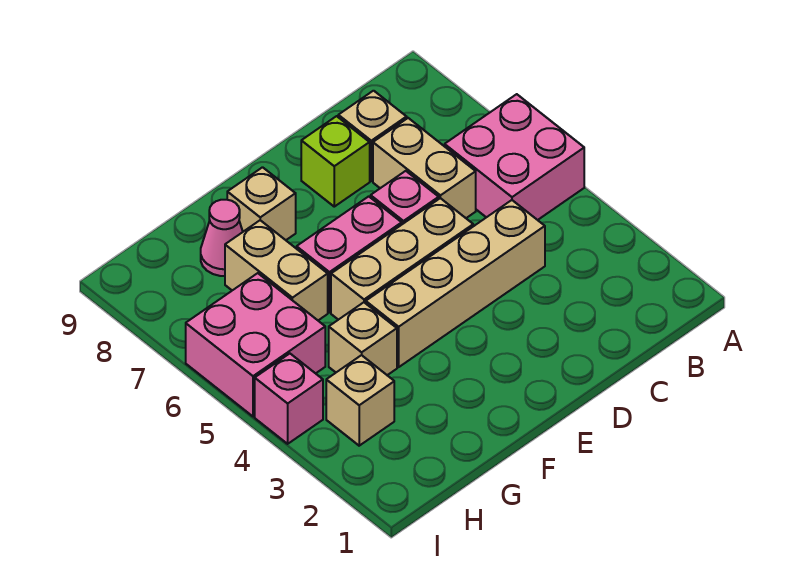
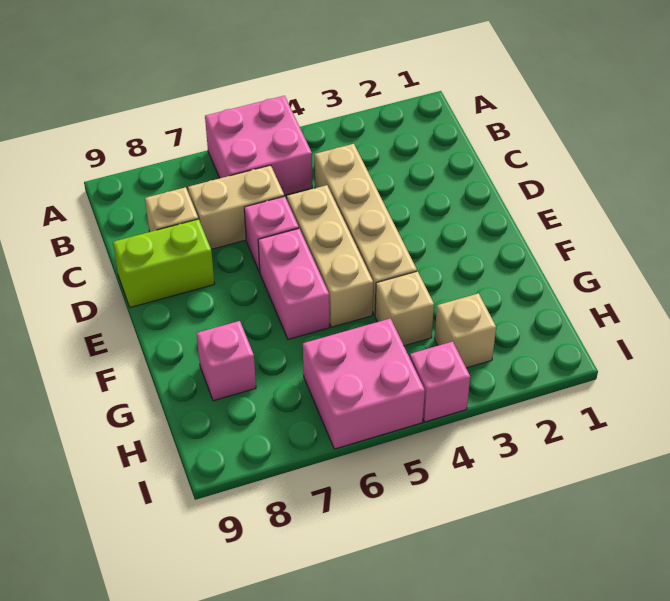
lime brick D8 level 1 -> lime brick D8:D9 level 1
tan brick F8 level 1 -> none
tan brick G6:G7 level 1 -> none
pink cone G8 level 1 -> pink brick G8 level 1

